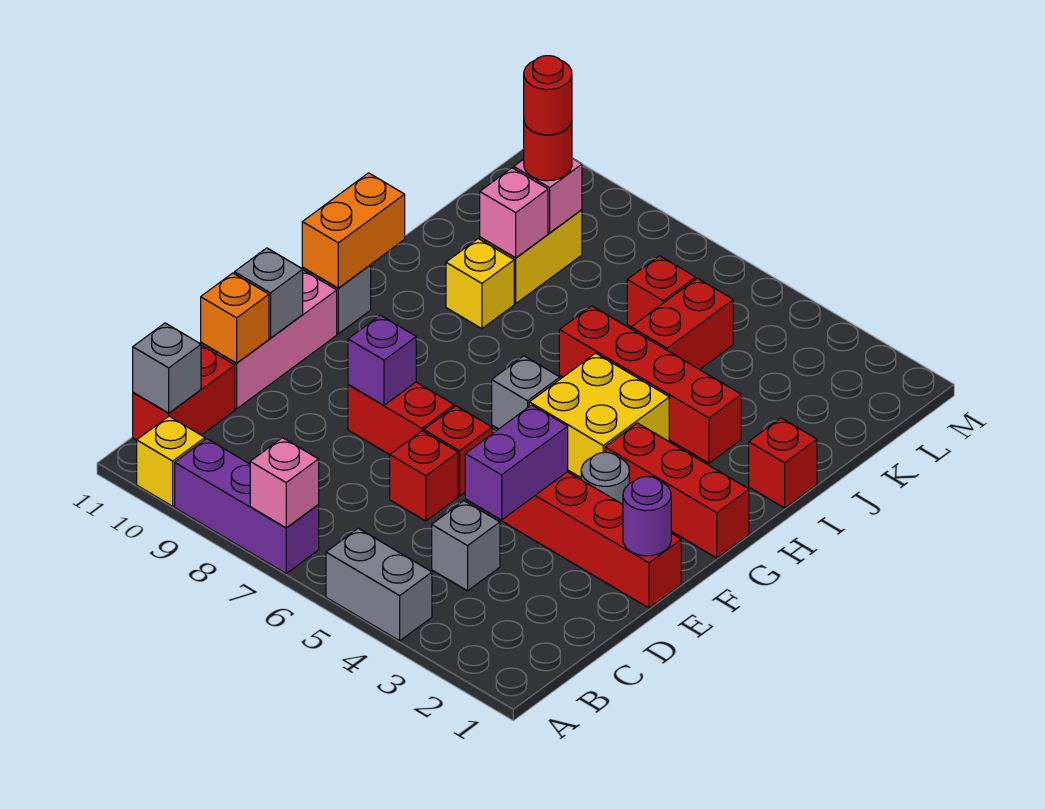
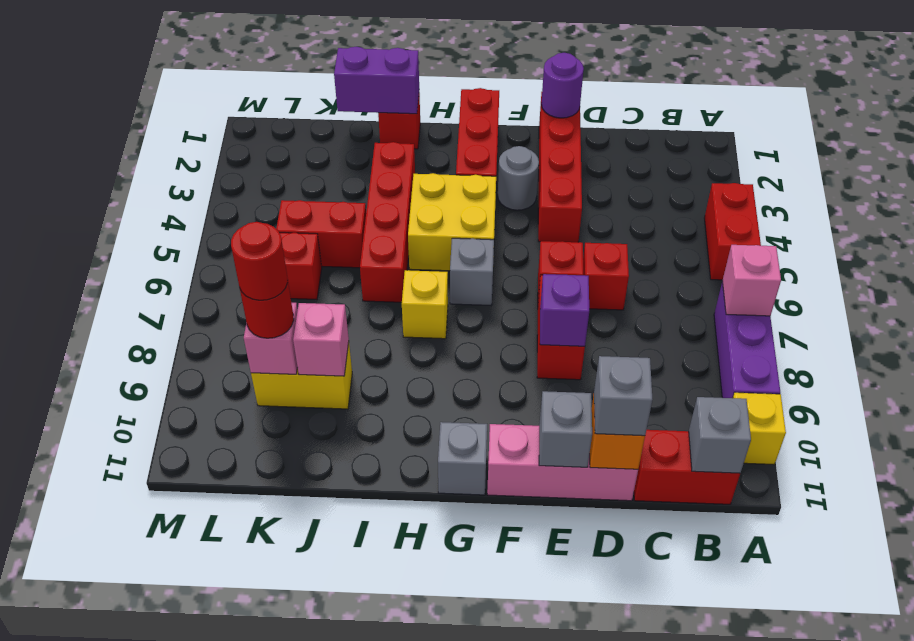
grey brick A4:A5 level 1 -> red brick A4:A5 level 1
grey brick C4 level 1 -> grey brick D11 level 3
purple brick D4:E4 level 2 -> purple brick I1:J1 level 2
orange brick G11:H11 level 2 -> none
yellow brick I9 level 1 -> yellow brick H7 level 1

